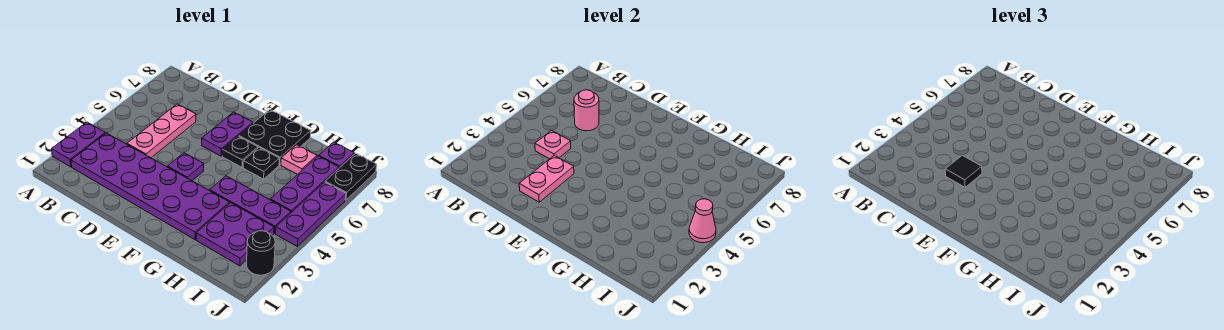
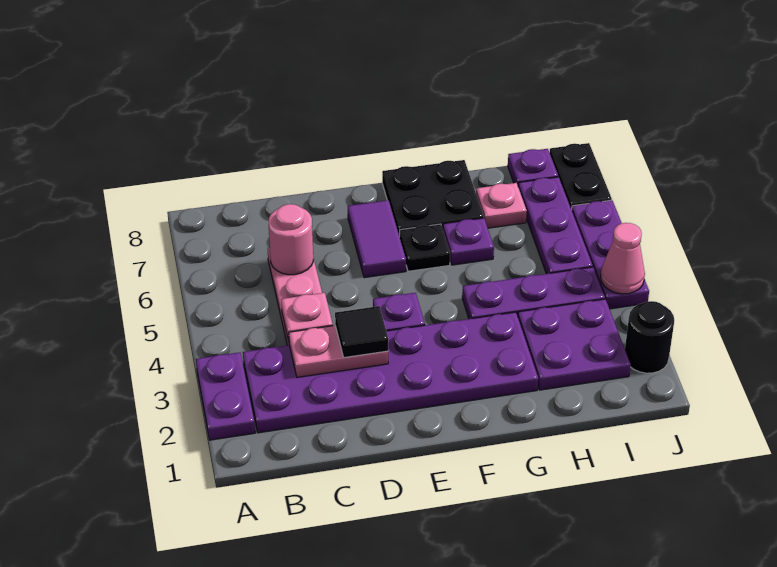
pink plate D2:D3 level 2 -> pink plate C3:D3 level 2
purple plate E6:E7 level 1 -> purple tile E6:E7 level 1
black plate G6 level 1 -> purple plate G6 level 1

